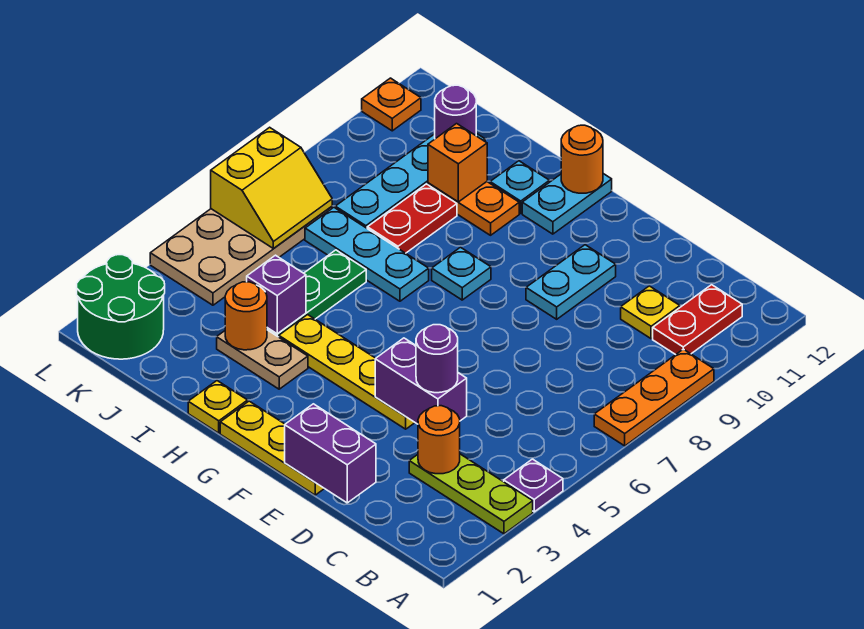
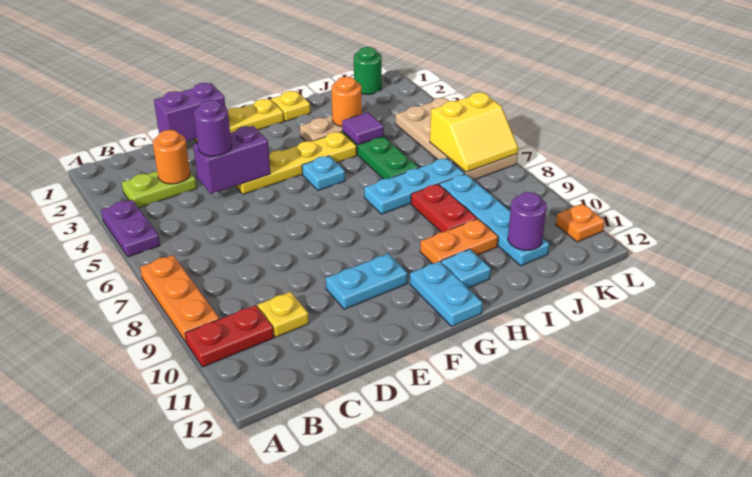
lime plate A3:C3 level 1 -> lime plate B3:C3 level 1
purple plate A4 level 1 -> purple plate A4:A5 level 1
red plate B10:B11 level 1 -> red plate A10:B10 level 1
cyan plate E9:E10 level 1 -> cyan plate E10:F10 level 1
cyan plate G8 level 1 -> cyan plate G5 level 1
orange round brick G12 level 2 -> none
purple brick I4 level 2 -> purple tile I4 level 2
orange brick I10 level 2 -> none
green round brick K1:L2 level 1 -> green round brick K1 level 1
yellow slope K6:L7 level 2 top L -> yellow slope K6:L7 level 2 top 6

